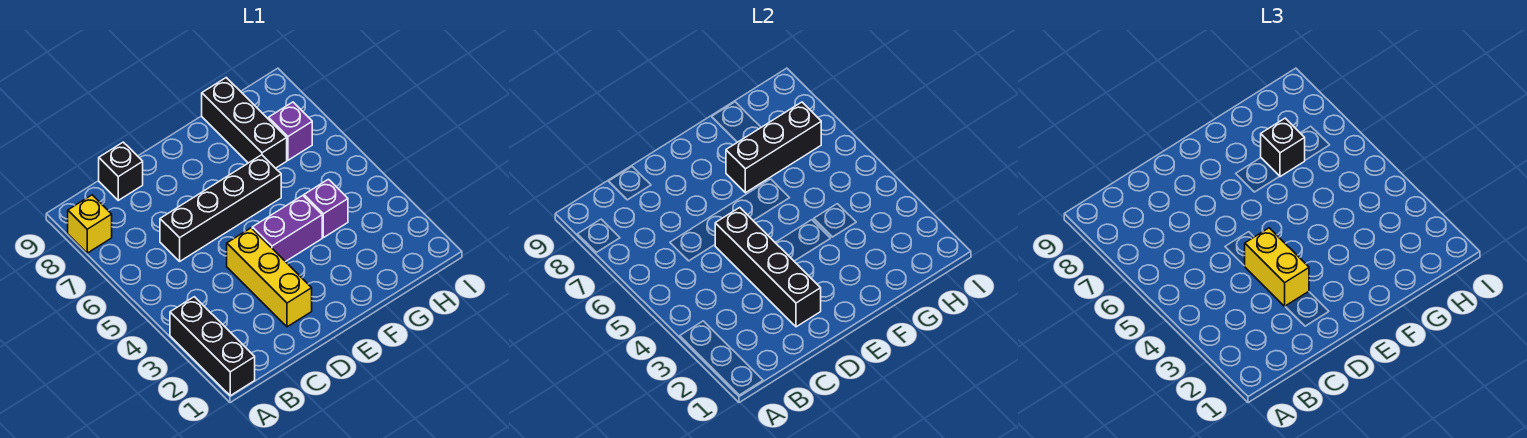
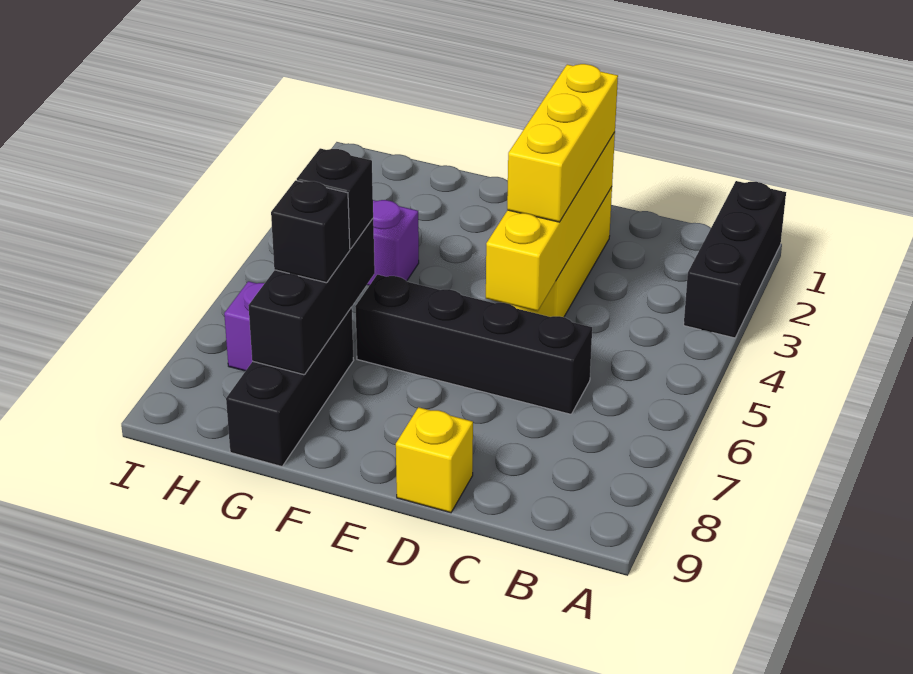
yellow brick A8 level 1 -> yellow brick D9 level 1
black brick C9 level 1 -> black brick G6 level 3
black brick D2:D5 level 2 -> yellow brick D2:D5 level 2
yellow brick D3:D4 level 3 -> yellow brick D2:D4 level 3
purple brick E4:F4 level 1 -> none
black brick F7:H7 level 2 -> black brick G6:G8 level 2

